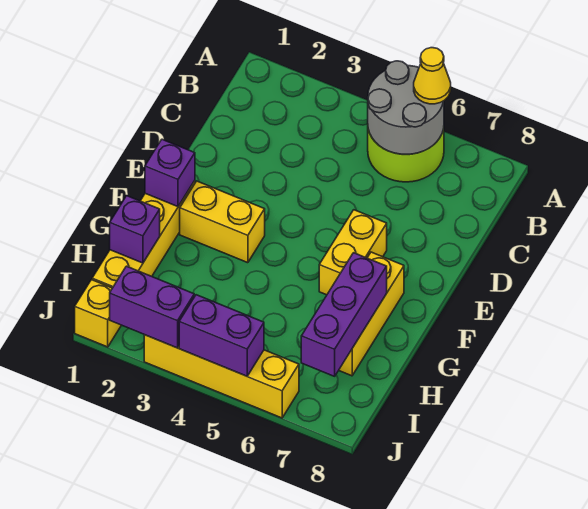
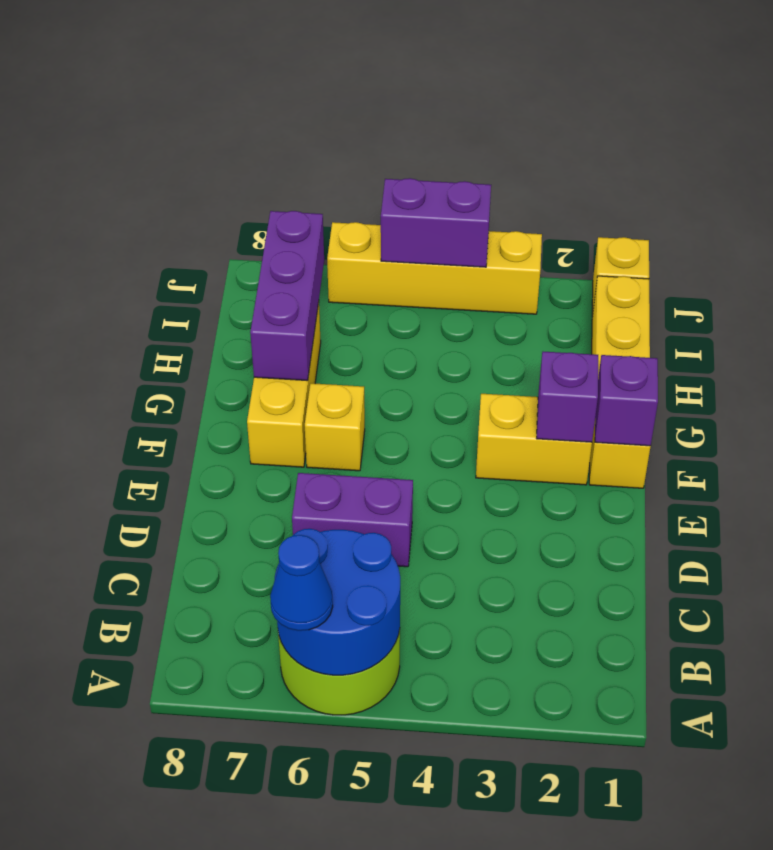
grey round brick A5:B6 level 2 -> blue round brick A5:B6 level 2
yellow cone A6 level 3 -> blue cone A6 level 3
yellow brick E6:F6 level 1 -> yellow brick F6 level 1
purple brick H1 level 2 -> purple brick F2 level 2
purple brick J2:J3 level 2 -> purple brick D5:D6 level 1

